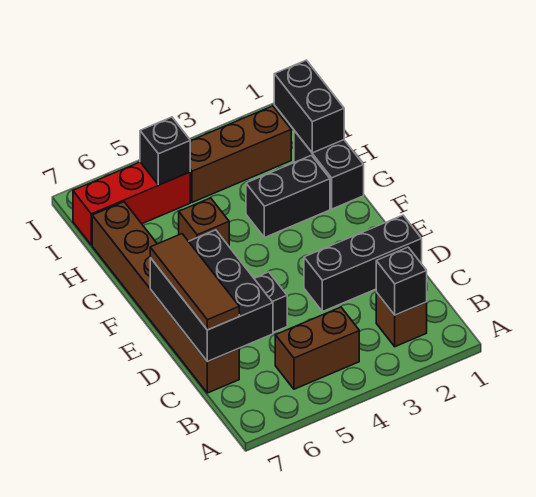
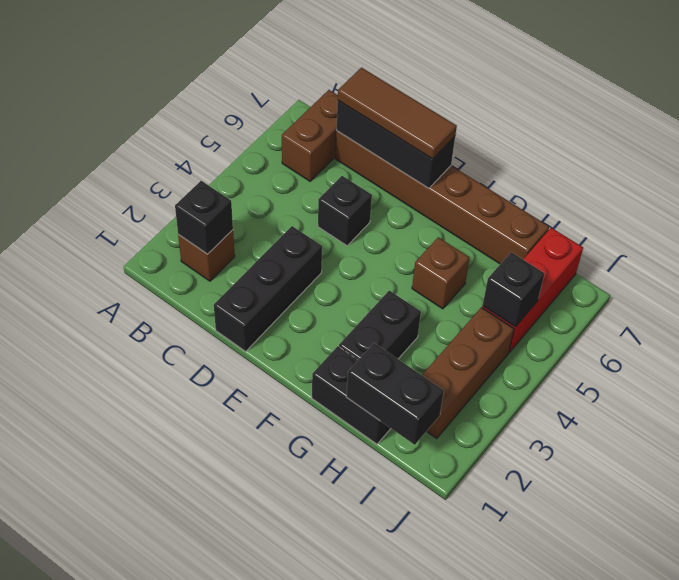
brown brick B4:B5 level 1 -> brown brick B6:B7 level 1
black brick C6:E7 level 2 -> black brick C7:E7 level 2

